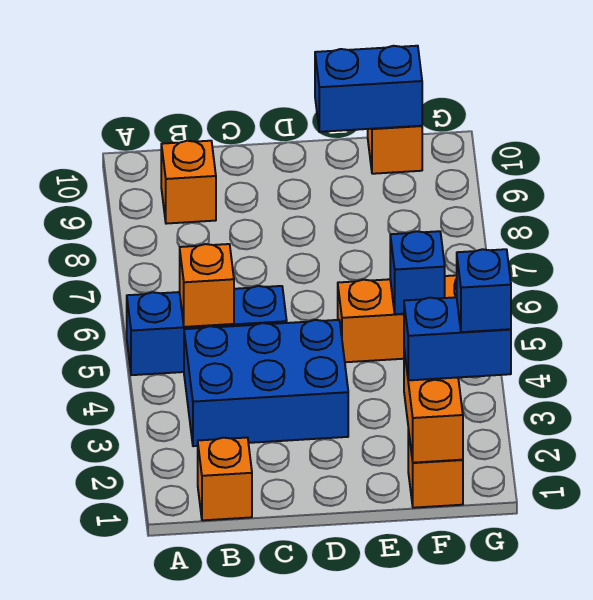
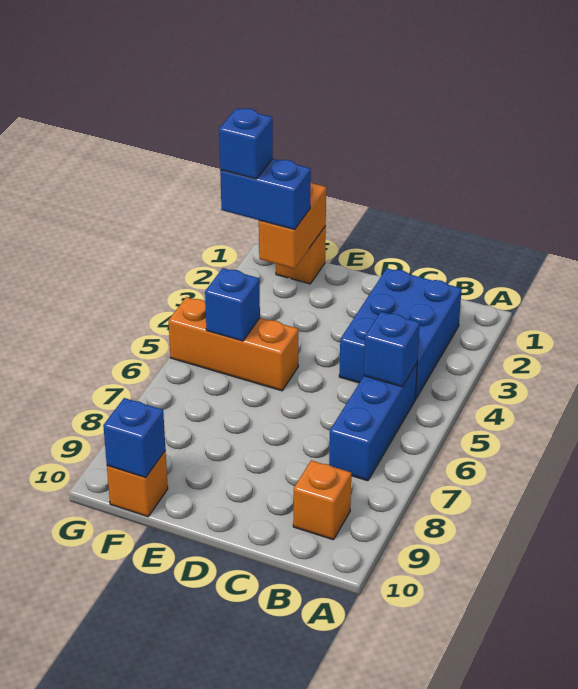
blue brick A5:C5 level 1 -> blue brick B5:B7 level 1
orange brick B1 level 1 -> none
blue brick B3:D4 level 1 -> blue brick B2:C4 level 1
orange brick B5 level 2 -> blue brick B5 level 2
blue brick E10:F10 level 2 -> blue brick F10 level 2

